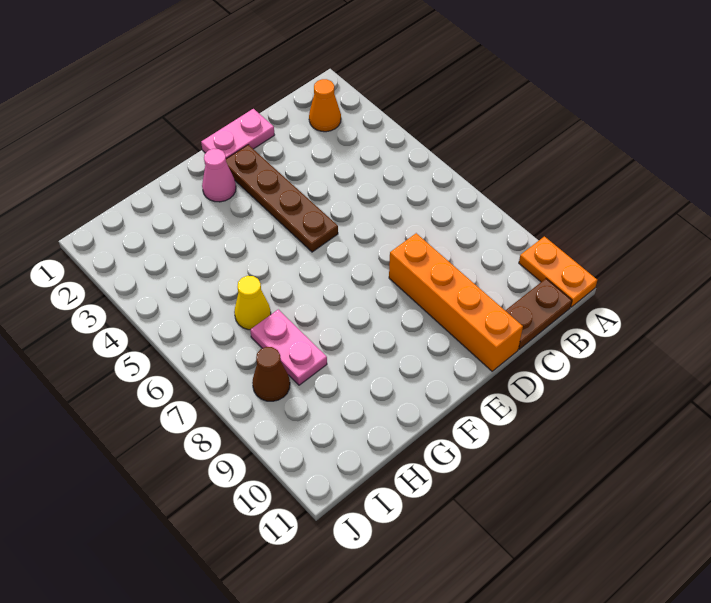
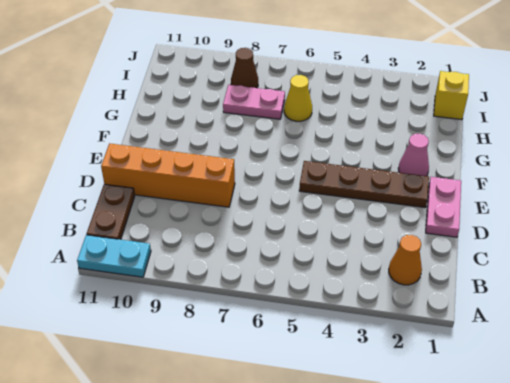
orange plate A10:A11 level 1 -> cyan plate A10:A11 level 1
none -> yellow brick I1 level 1

